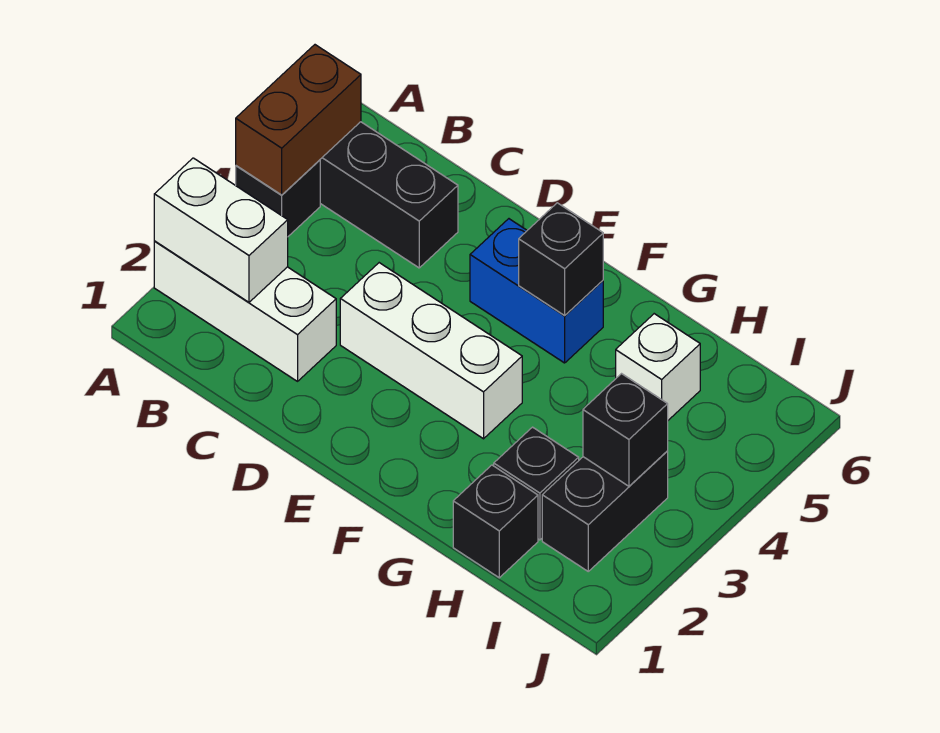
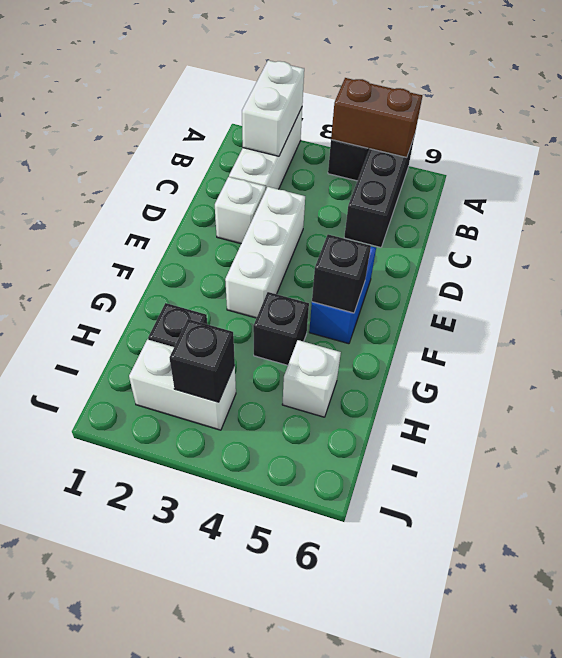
none -> white brick D2 level 1
black brick H1 level 1 -> black brick G4 level 1
black brick I2:I3 level 1 -> white brick I2:I3 level 1

